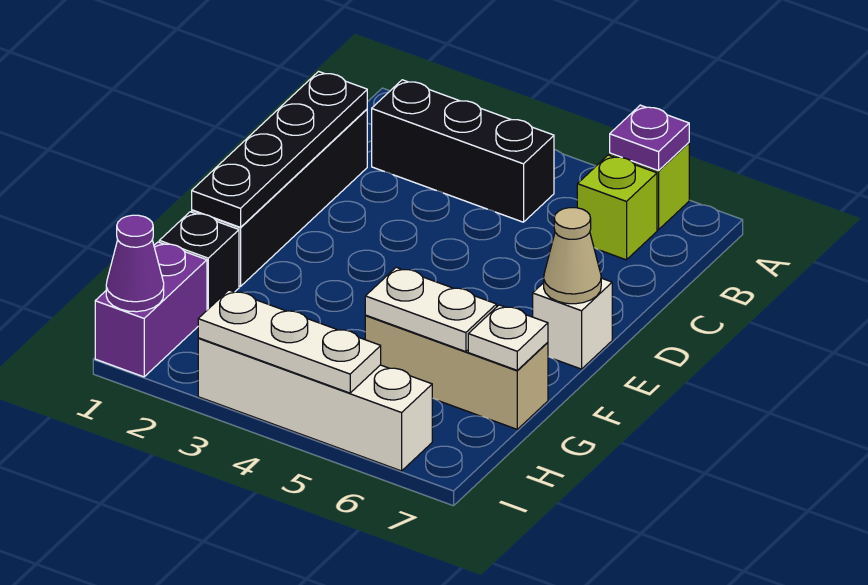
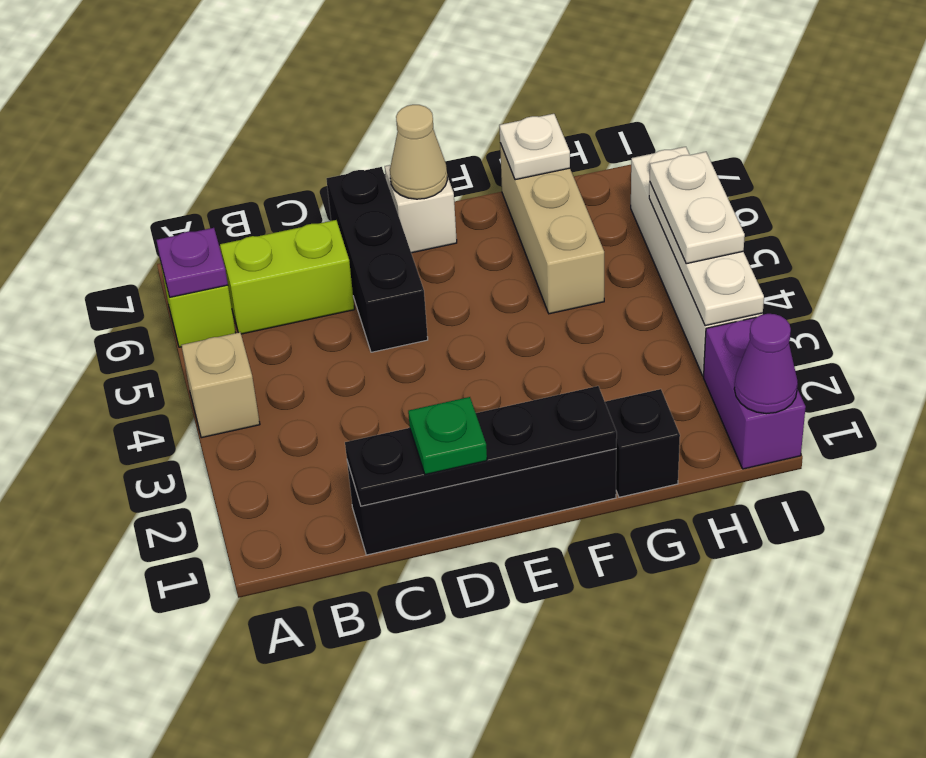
none -> tan brick A4 level 1
black brick B2:B4 level 1 -> black brick D5:D7 level 1
lime brick B6 level 1 -> lime brick B6:C6 level 1
none -> green plate D1 level 3
white plate G5:G6 level 2 -> white plate I4:I5 level 3
purple brick H1:I1 level 1 -> purple brick I1:I2 level 1

